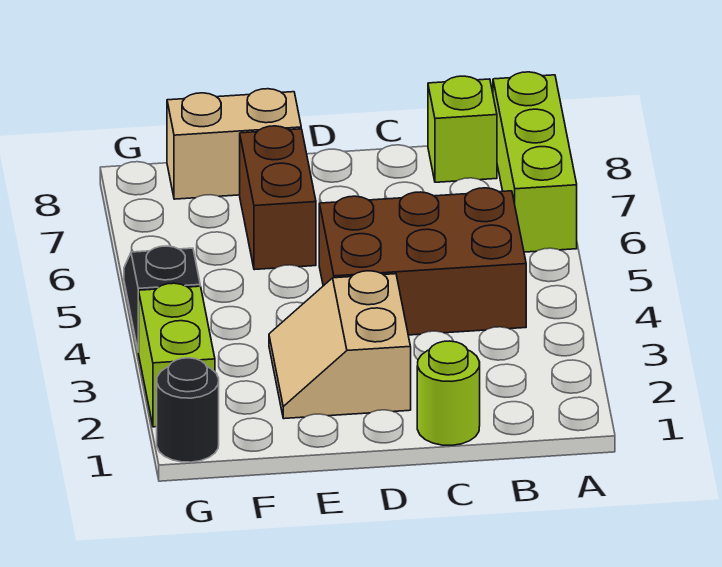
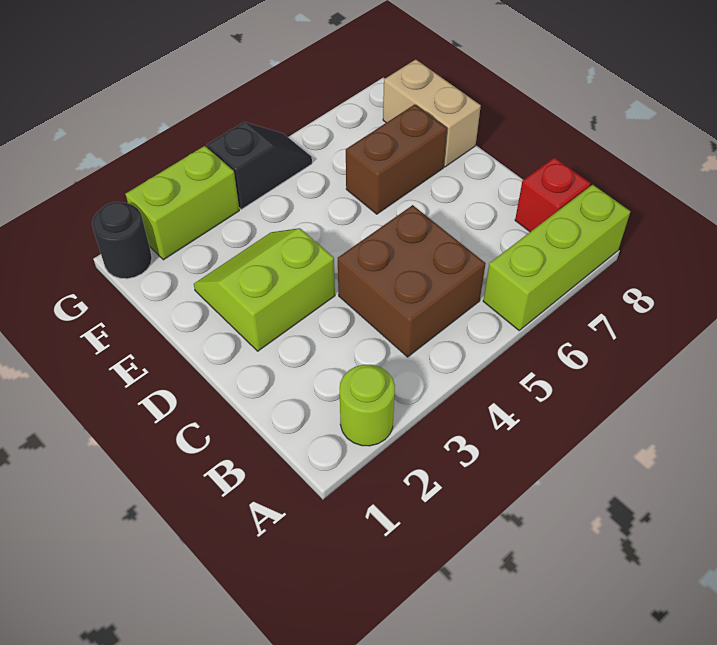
brown brick B4:D5 level 1 -> brown brick B4:C5 level 1
lime brick B8 level 1 -> red brick B8 level 1
lime round brick C1 level 1 -> lime round brick A2 level 1
tan slope D2:E3 level 1 top D -> lime slope D2:E3 level 1 top D

